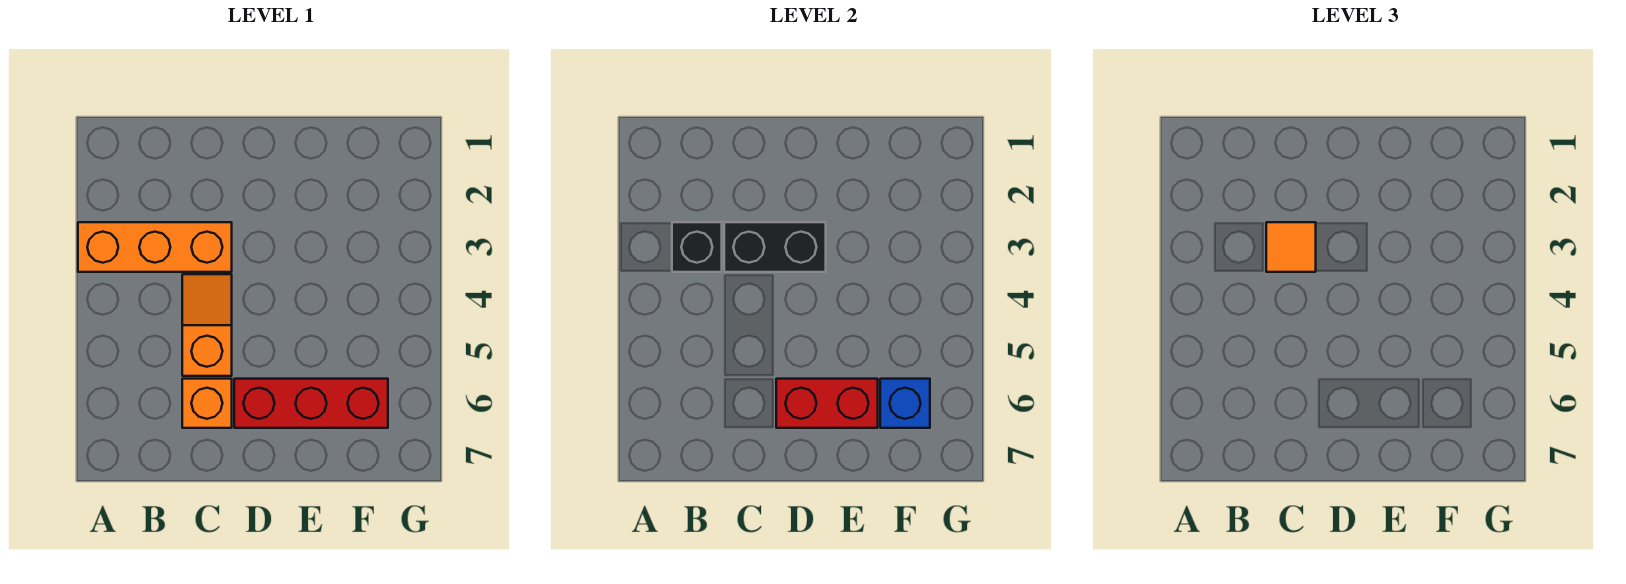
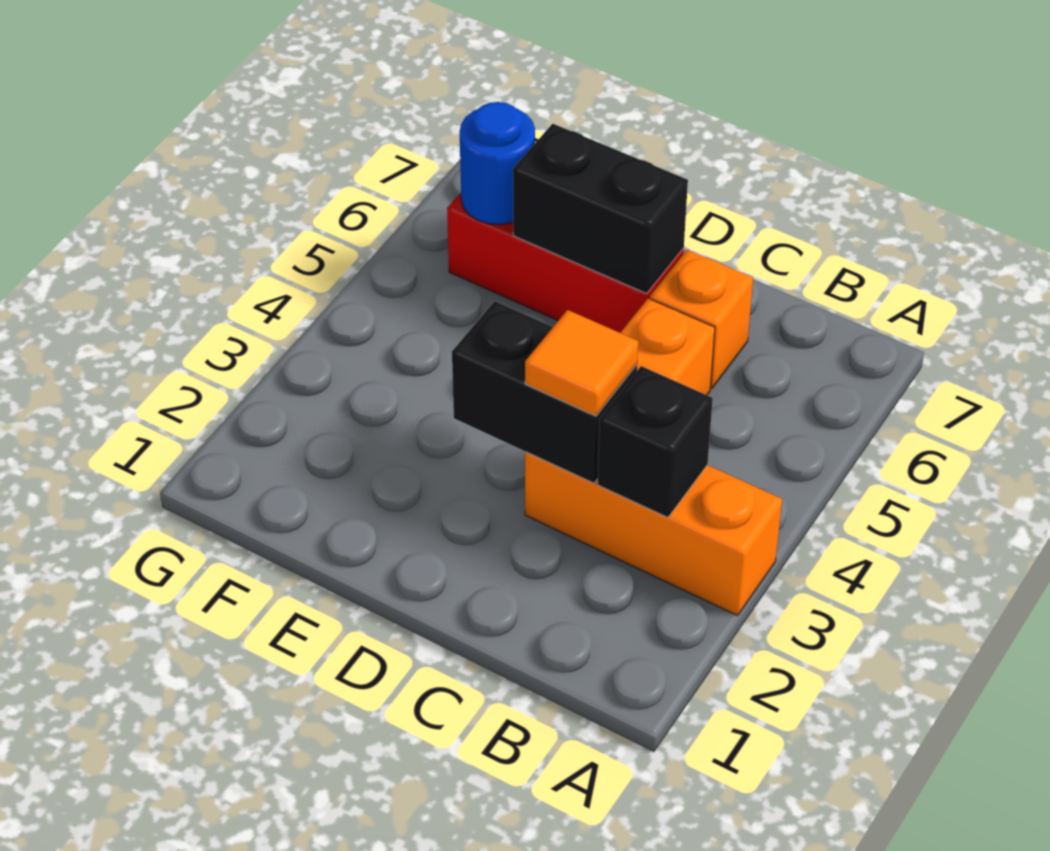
red brick D6:E6 level 2 -> black brick D6:E6 level 2
blue brick F6 level 2 -> blue round brick F6 level 2

